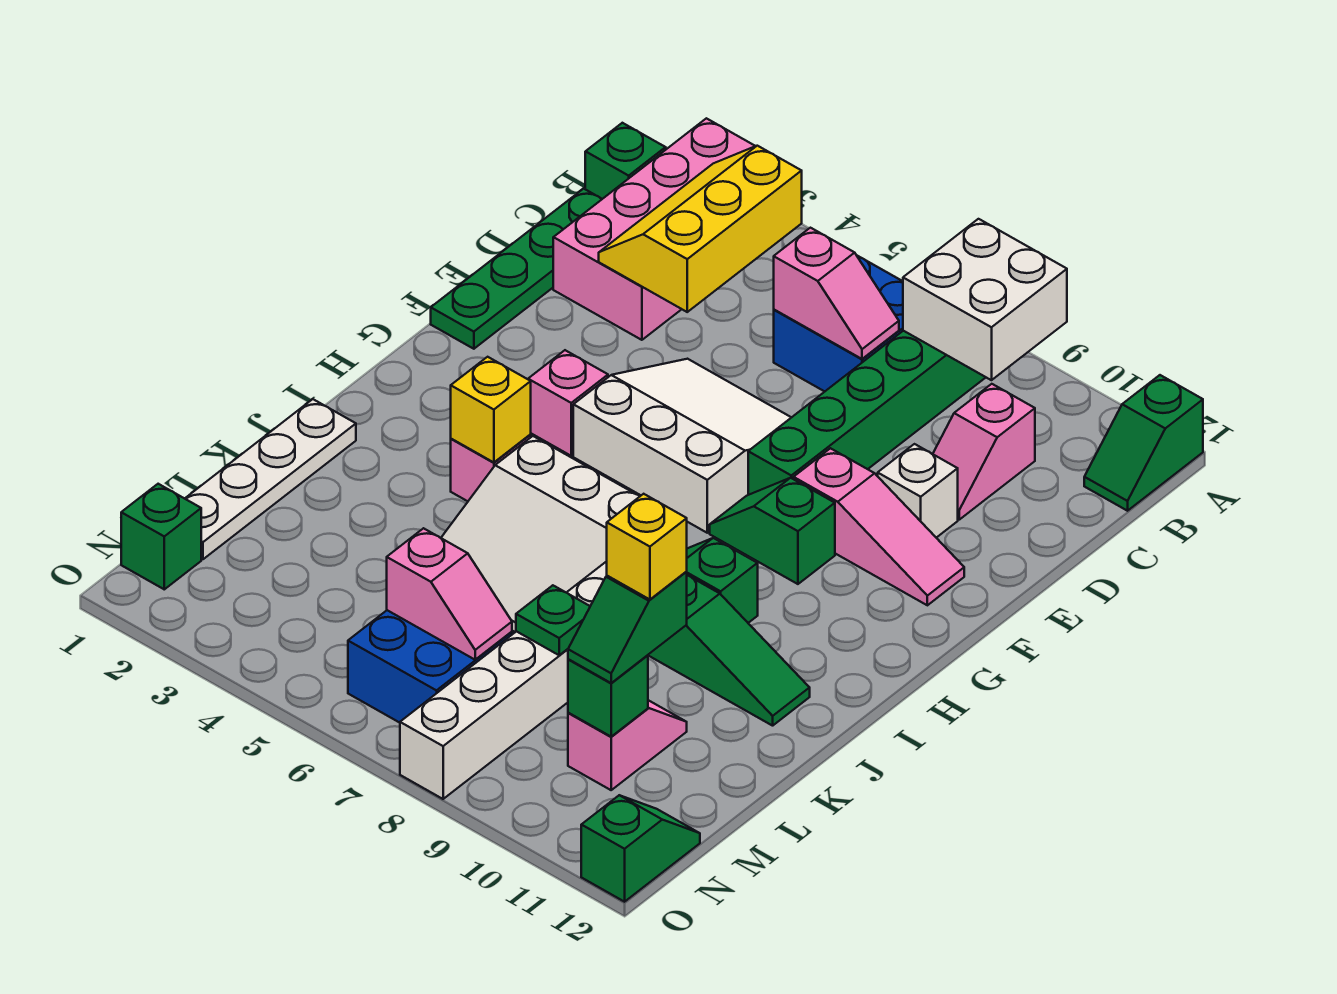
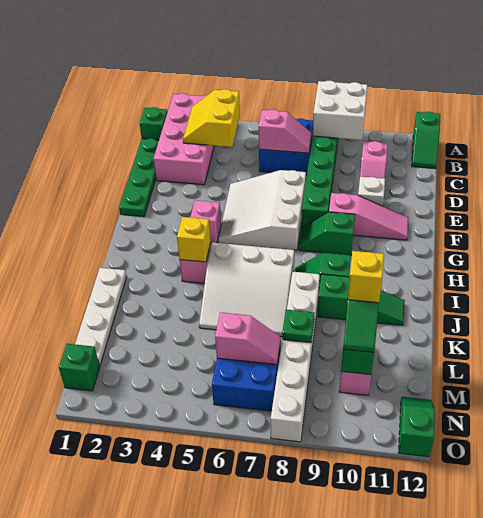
yellow slope B3:D4 level 2 top 4 -> yellow slope B3:C4 level 2 top 4
white slope E5:G7 level 1 top G -> white slope E5:G7 level 1 top 7

